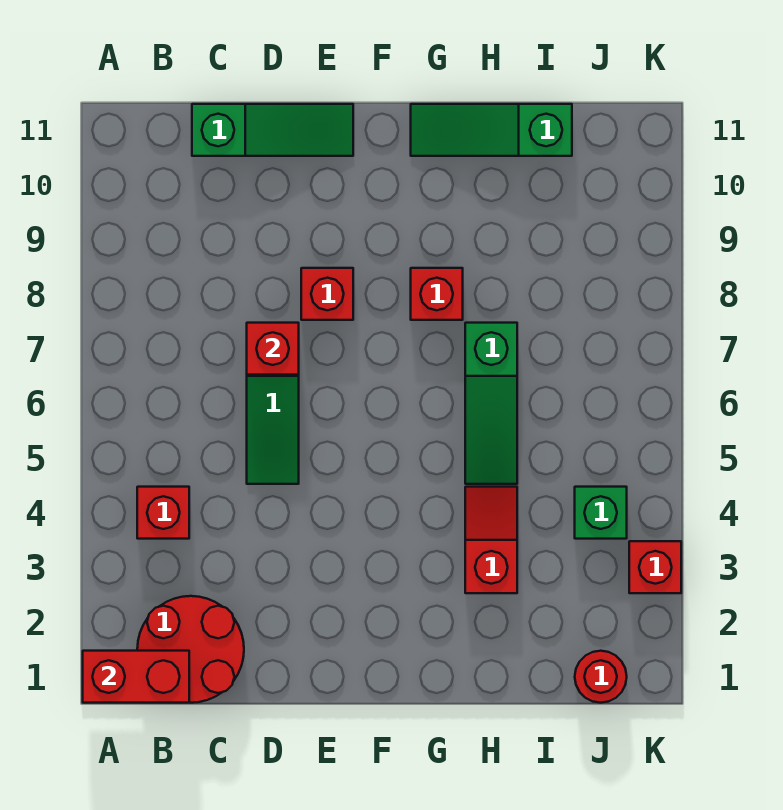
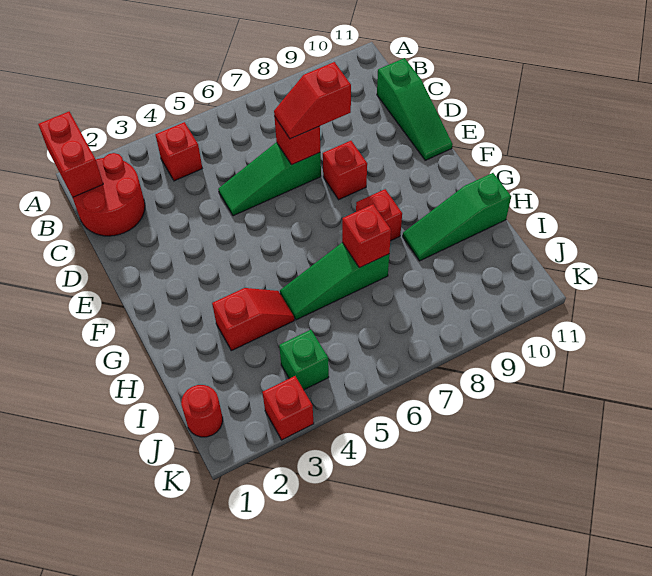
none -> red slope D7:D8 level 3 top 8
green slope G11:I11 level 1 top I -> green slope H9:H11 level 1 top 11
none -> red brick H7 level 2

